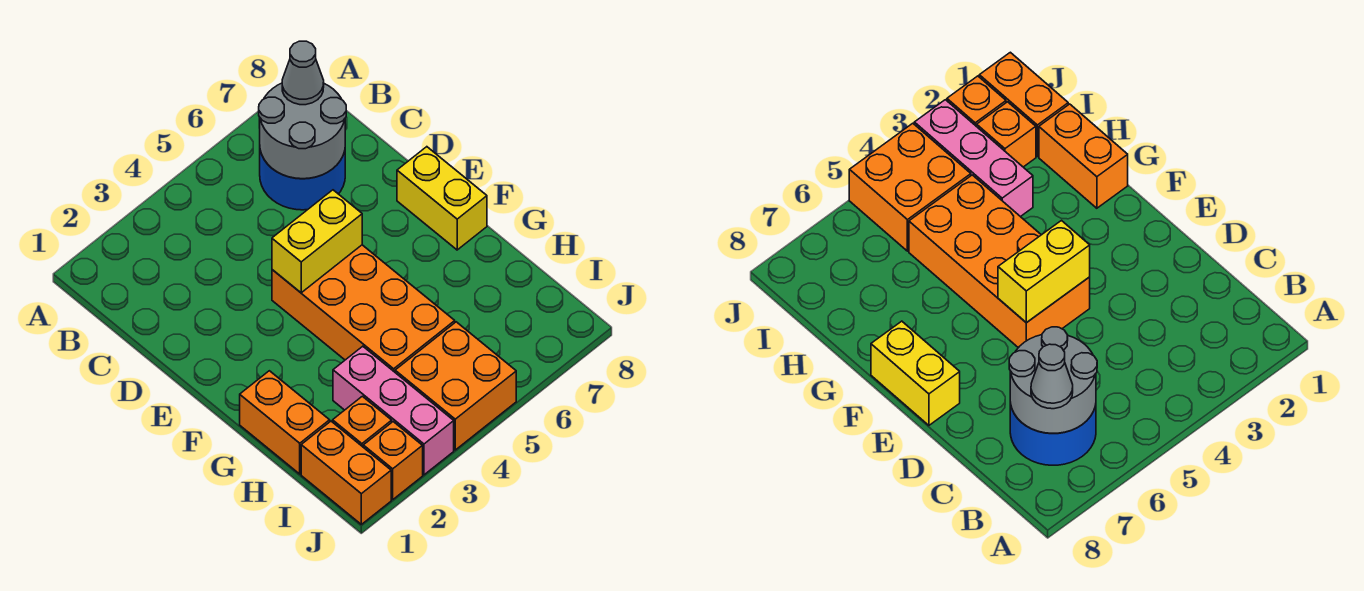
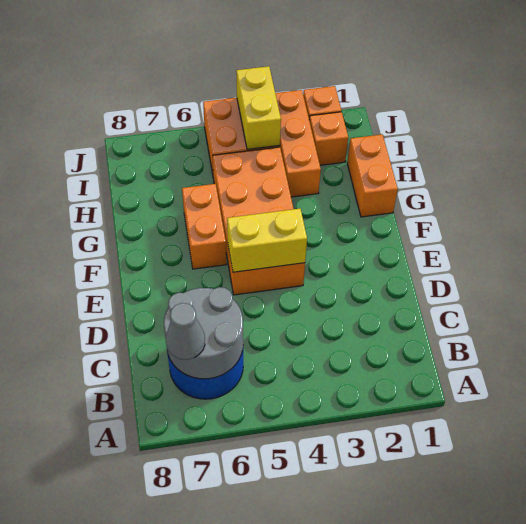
yellow brick E8:F8 level 1 -> yellow brick I4:J4 level 2
pink brick H3:J3 level 1 -> orange brick H3:J3 level 1
orange brick I1:J1 level 1 -> orange brick F6:G6 level 1

